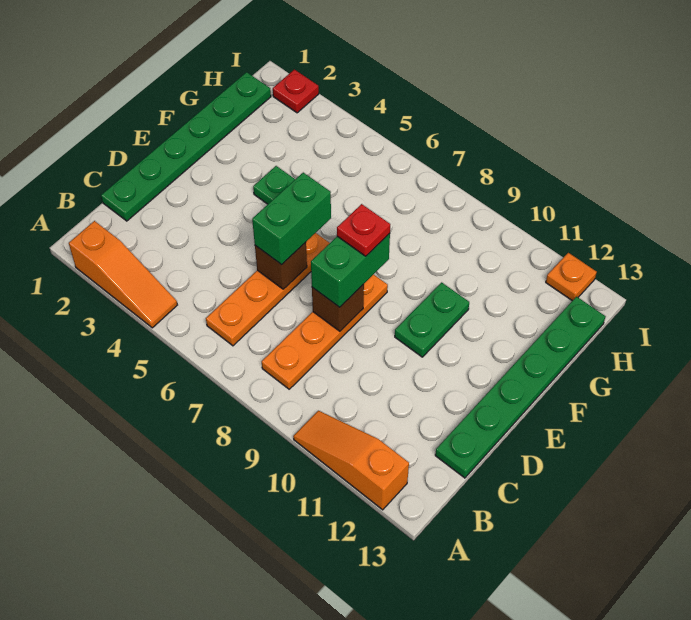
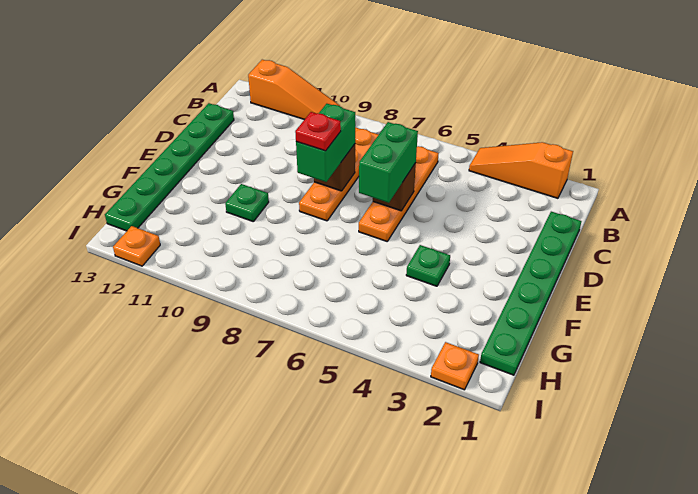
green plate E10:F10 level 1 -> green plate F10 level 1
red plate I2 level 1 -> orange plate I2 level 1

